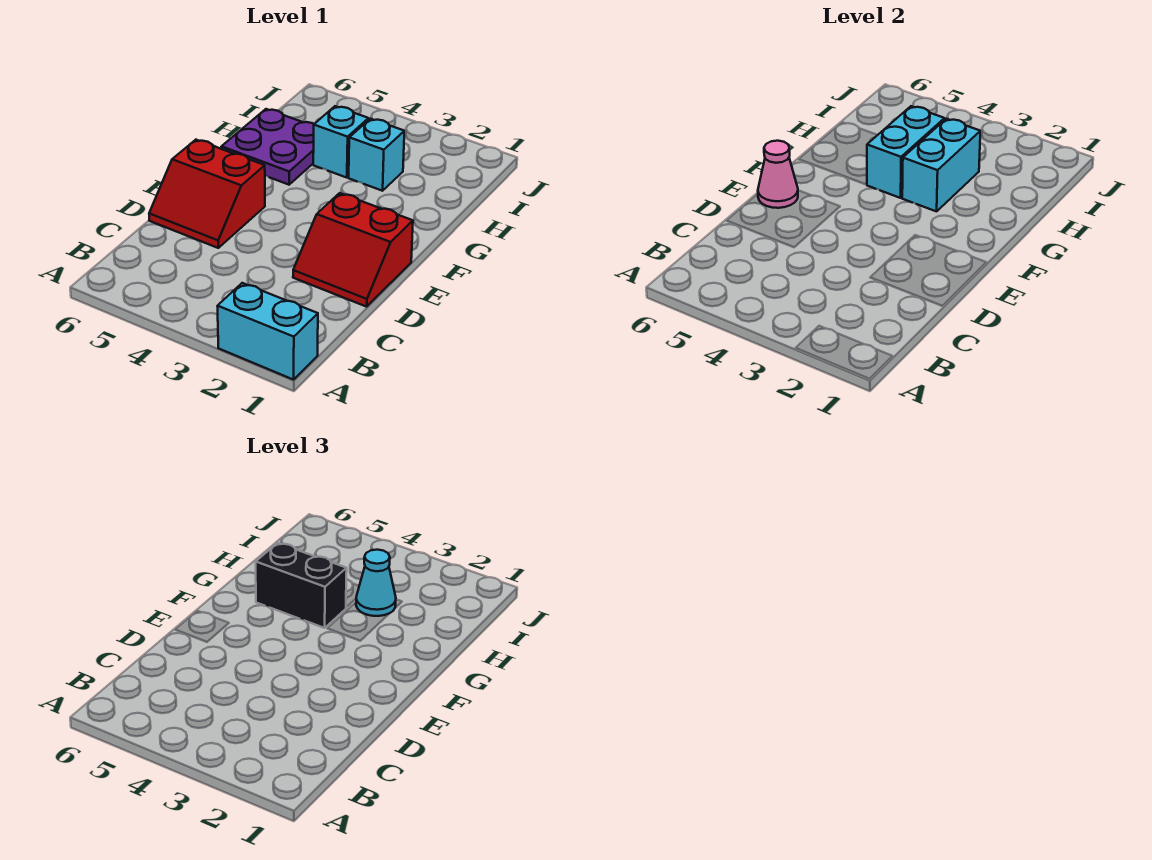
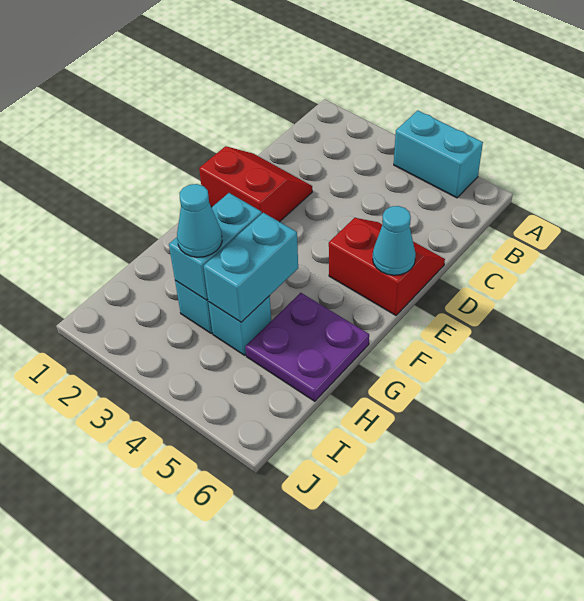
cyan brick A1:A2 level 1 -> cyan brick A4:A5 level 1
pink cone E6 level 2 -> cyan cone E6 level 2
black brick G4:G5 level 3 -> none

